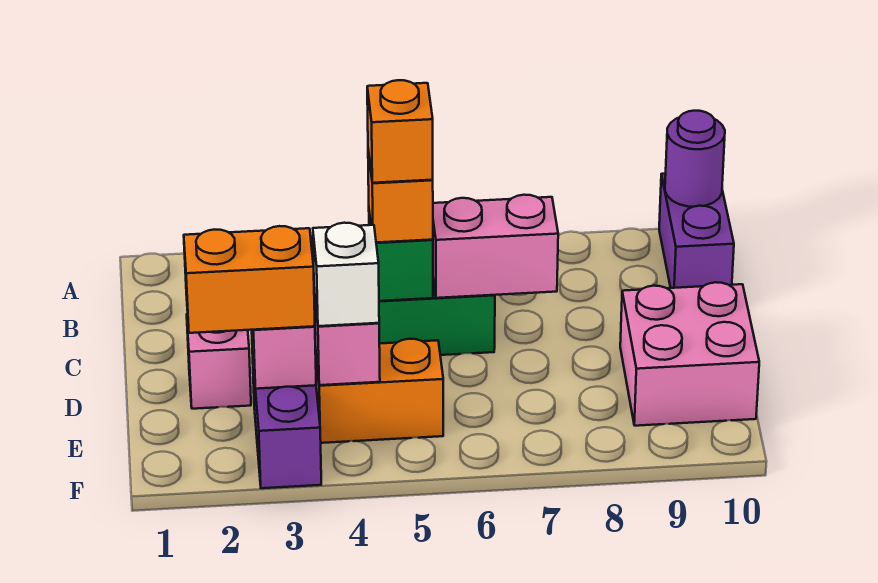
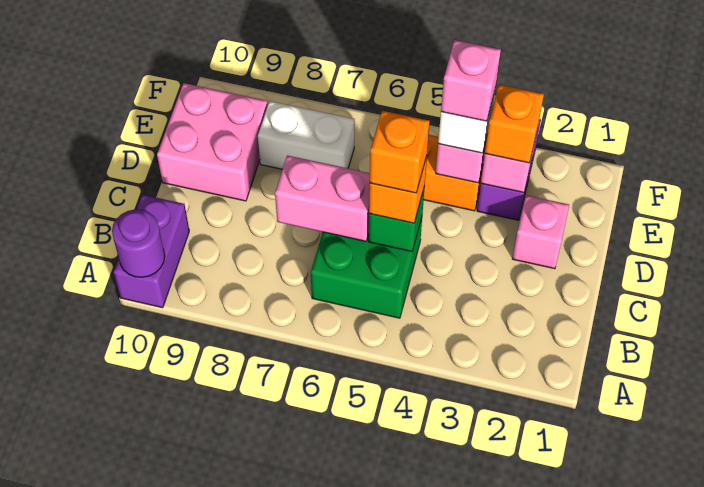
orange brick E2:E3 level 3 -> orange brick E3 level 3
none -> pink brick E4 level 4
none -> white brick E7:E8 level 1

